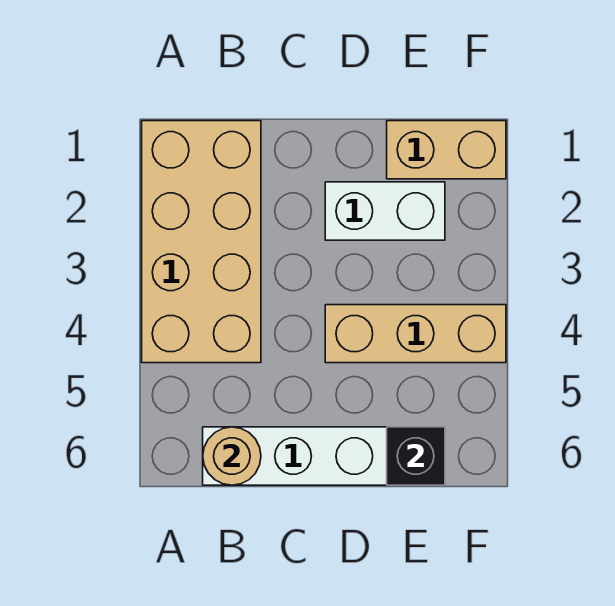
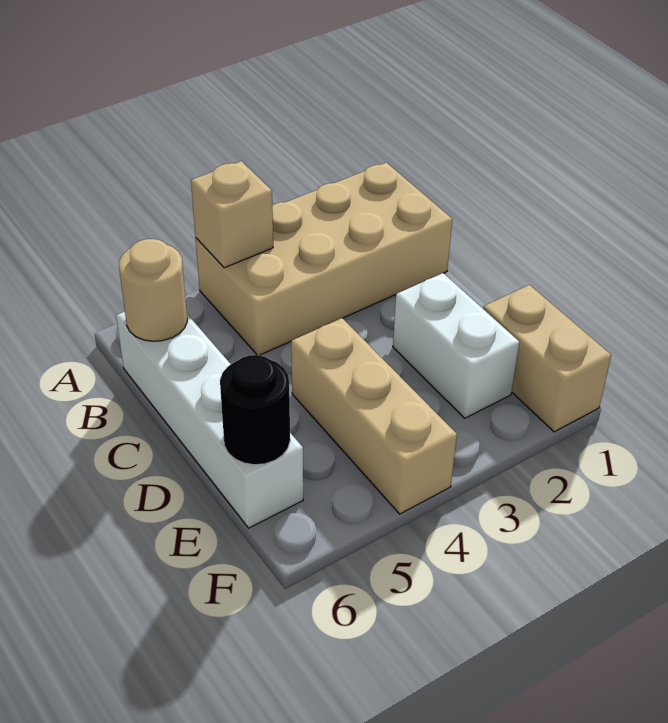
none -> tan brick A4 level 2
black brick E6 level 2 -> black round brick E6 level 2

